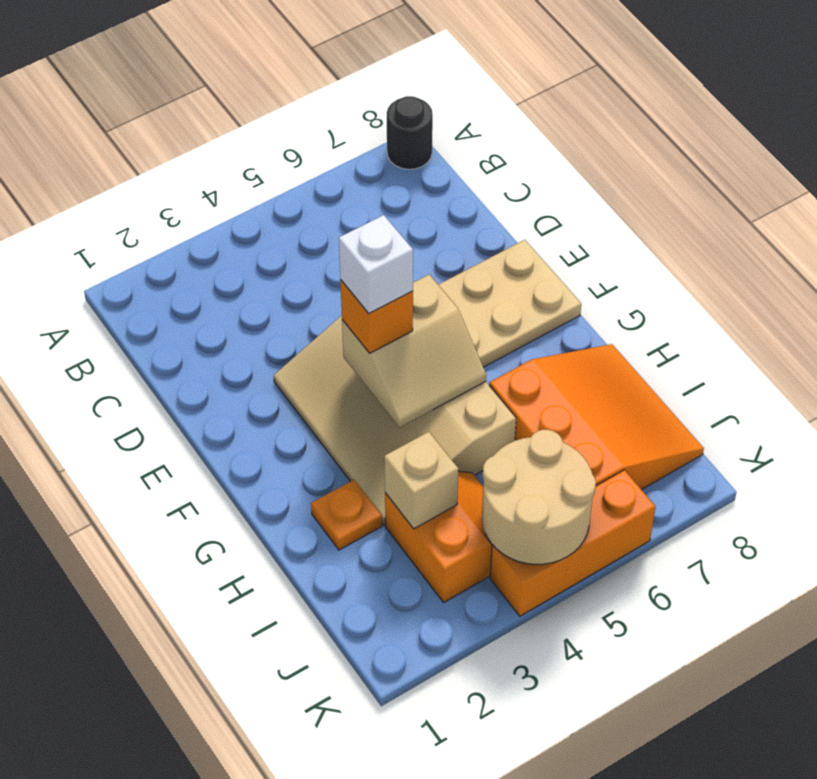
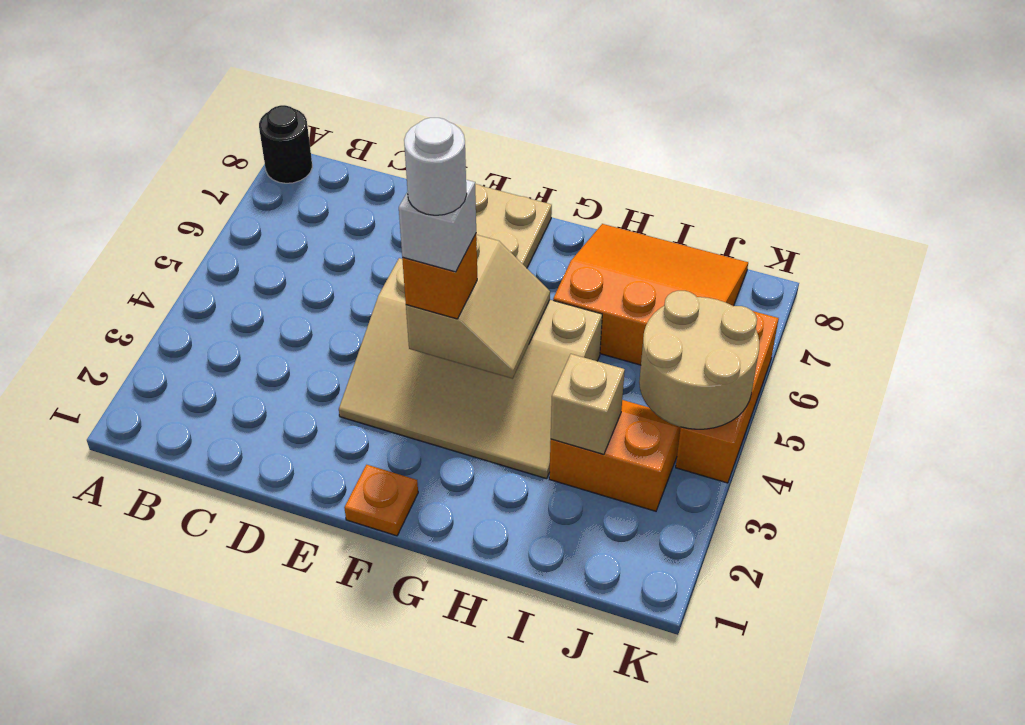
none -> white round brick F4 level 5
orange plate H2 level 1 -> orange plate F1 level 1

